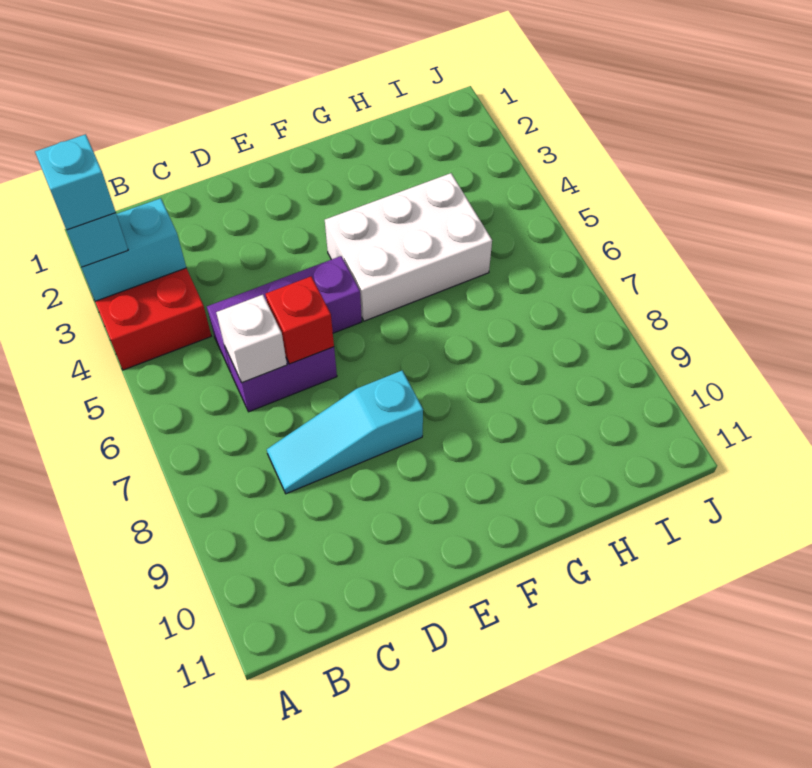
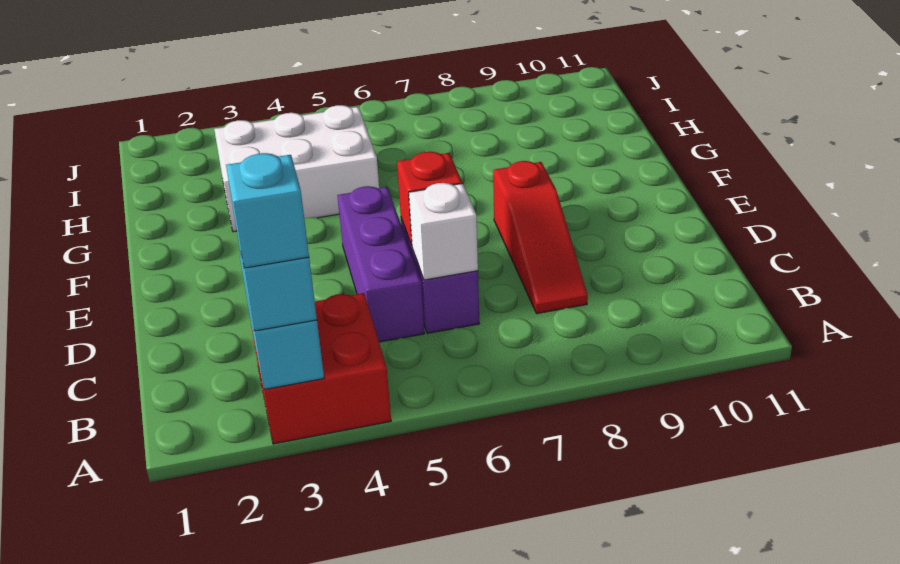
cyan slope C8:E8 level 1 top E -> red slope C8:E8 level 1 top E
white brick F4:H5 level 1 -> white brick G3:H5 level 1

